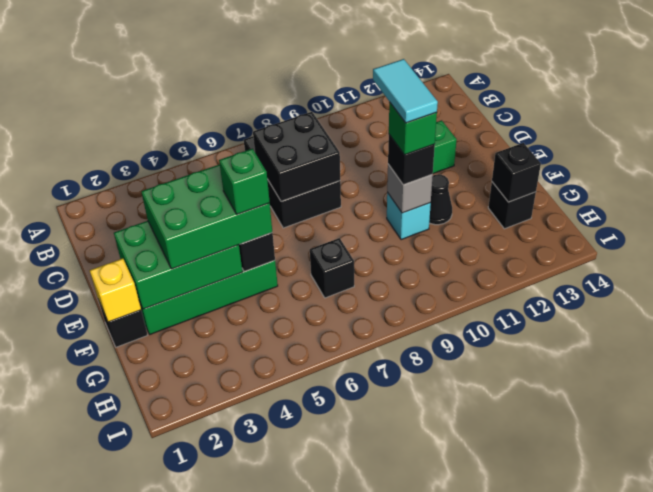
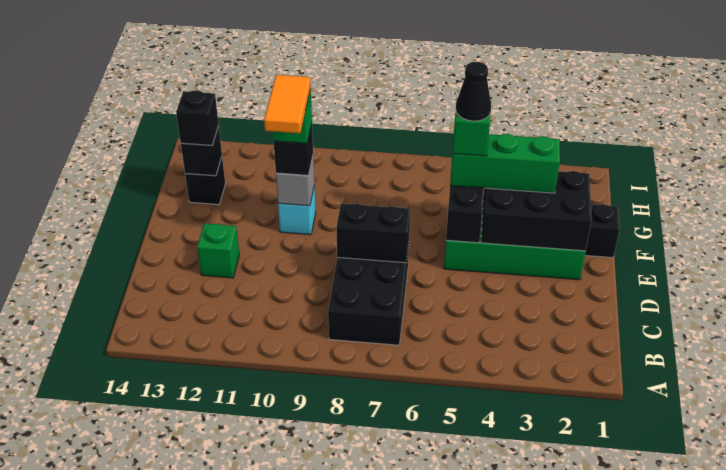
black brick C7:D8 level 2 -> black brick D7:D8 level 2
green brick E2:F4 level 2 -> black brick E2:F4 level 2
green brick E3:F5 level 3 -> green brick F3:F5 level 3
cyan tile E10:F10 level 5 -> orange tile E10:F10 level 5
yellow brick F1 level 2 -> none
black cone F11 level 1 -> black cone F5 level 5
black brick G7 level 1 -> black brick G13 level 3

